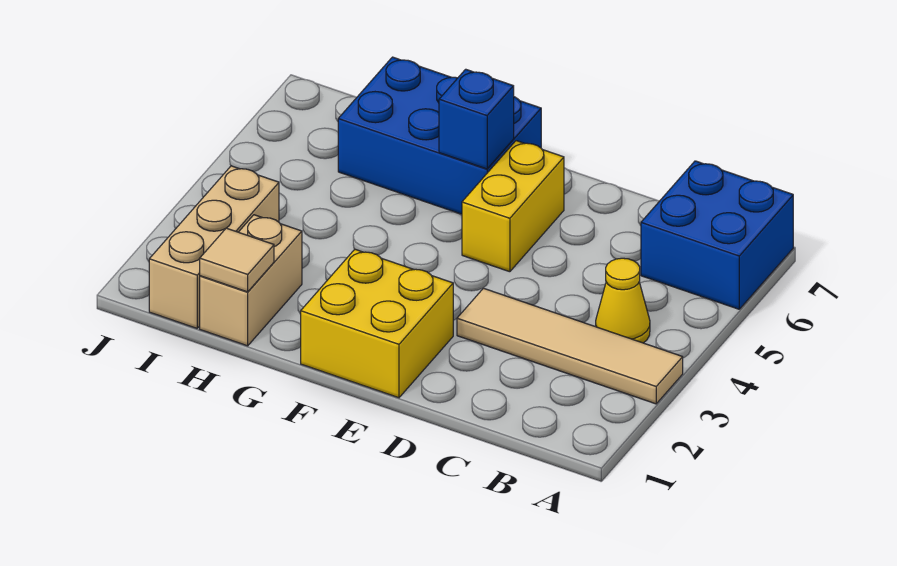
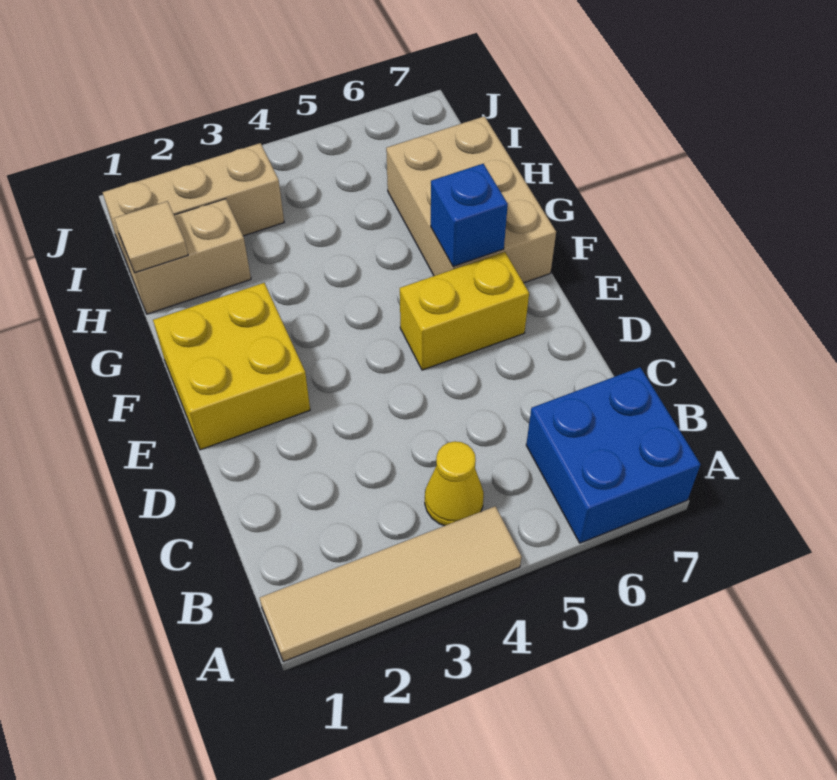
tan tile A3:D3 level 1 -> tan tile A1:A4 level 1
blue brick F6:H7 level 1 -> tan brick F6:H7 level 1

